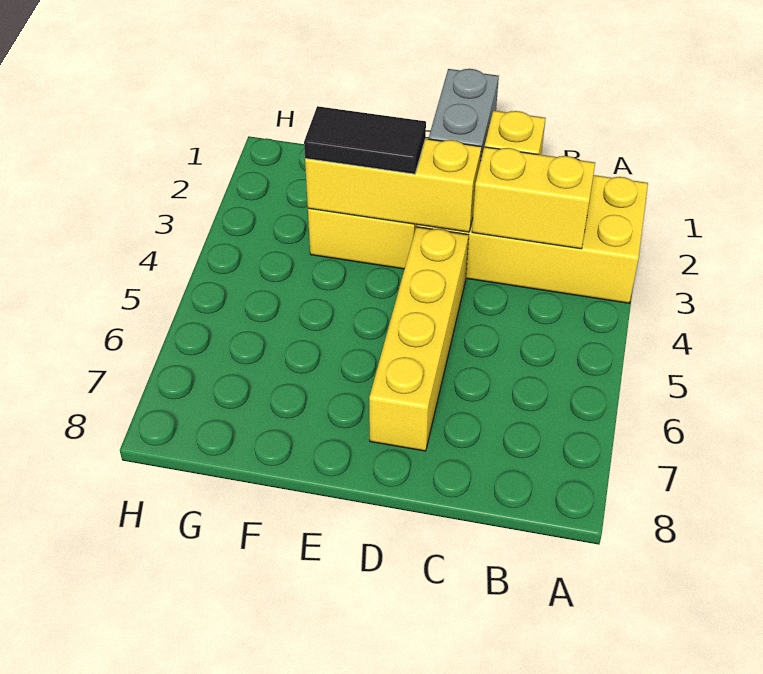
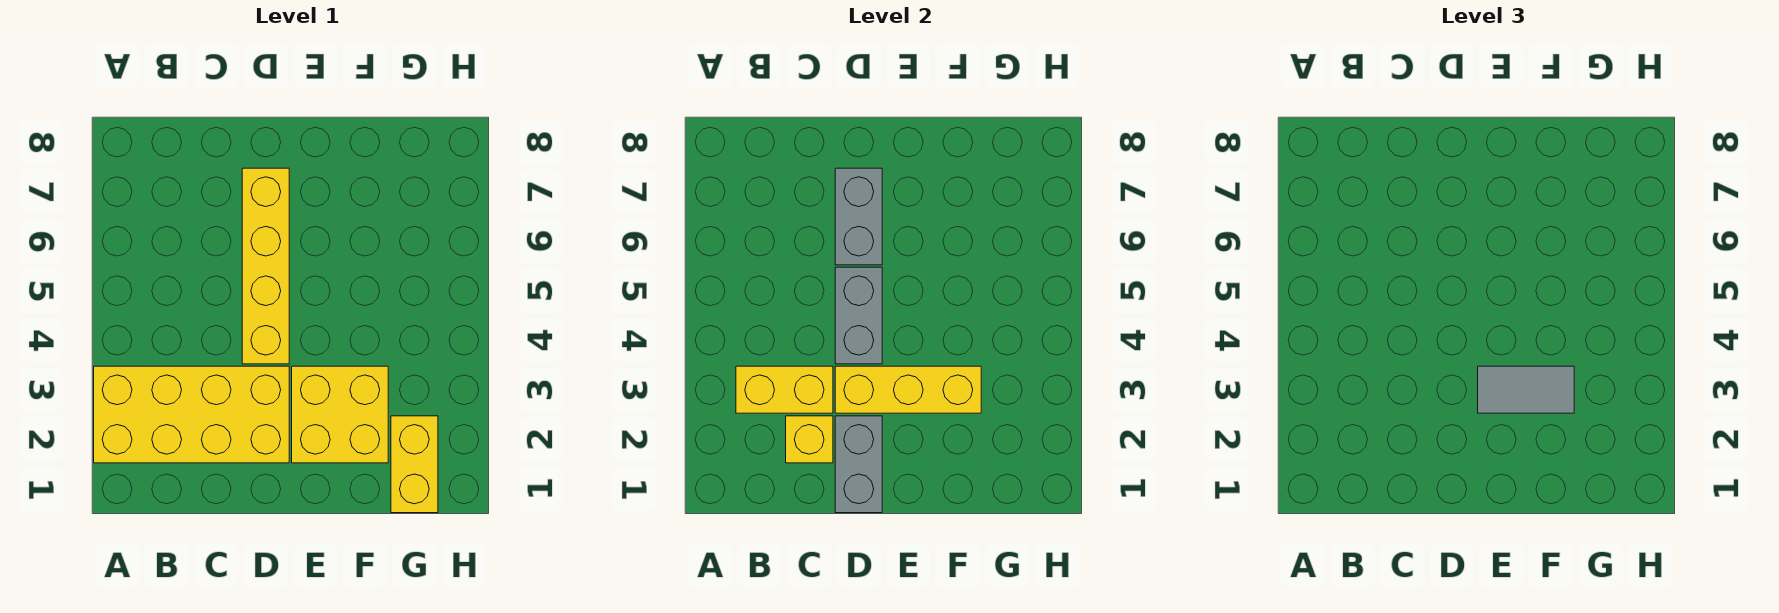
none -> grey brick D4:D5 level 2
none -> grey brick D6:D7 level 2
black tile E3:F3 level 3 -> grey tile E3:F3 level 3
none -> yellow brick G1:G2 level 1

